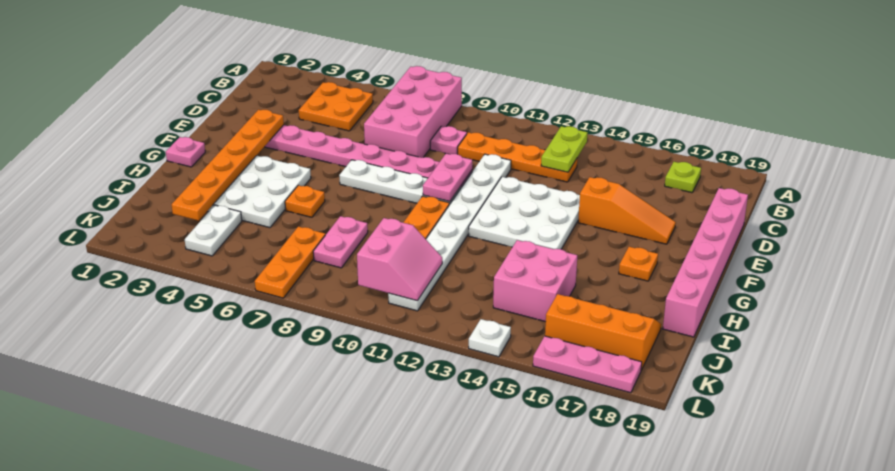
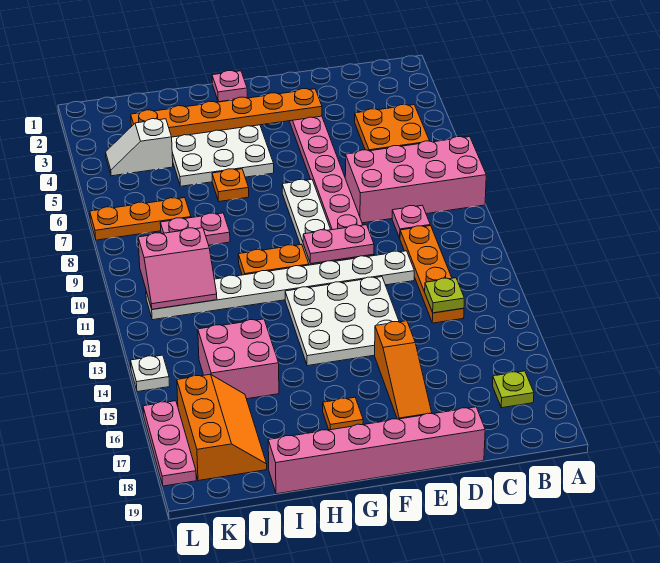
lime plate B13:C13 level 2 -> lime plate C13 level 2
white plate J4:K4 level 1 -> white slope J4:K4 level 1 top J

